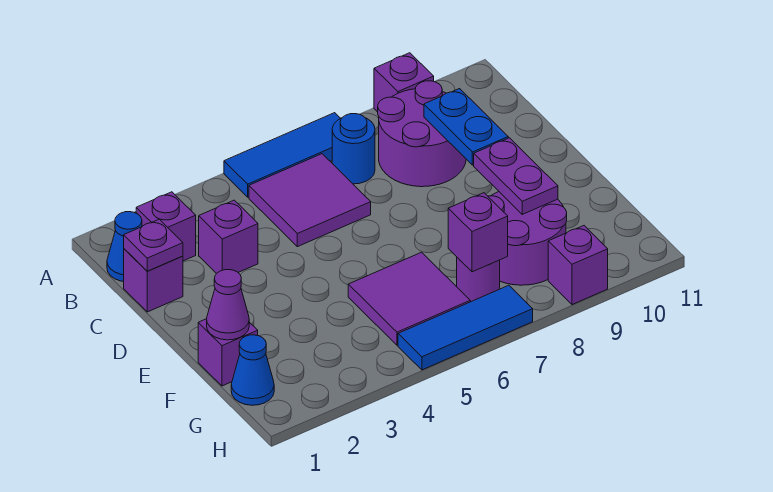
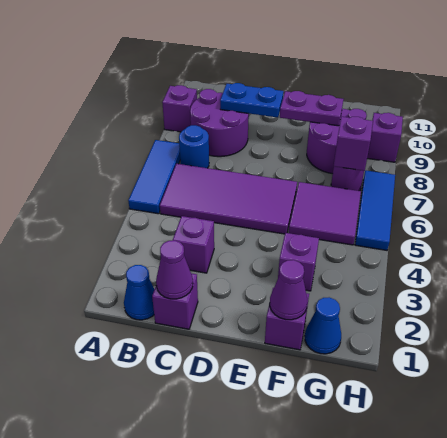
purple brick B2 level 1 -> purple brick F3 level 1
purple tile B5:C6 level 1 -> purple tile B5:E6 level 1
purple plate C1 level 2 -> purple cone C1 level 2

